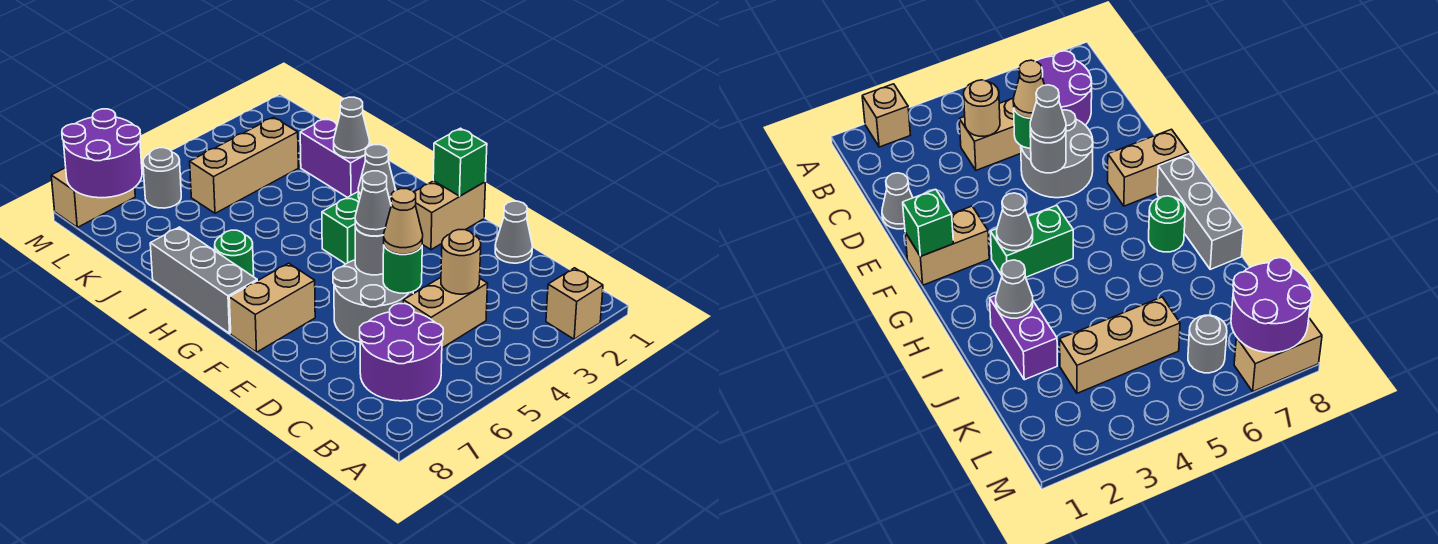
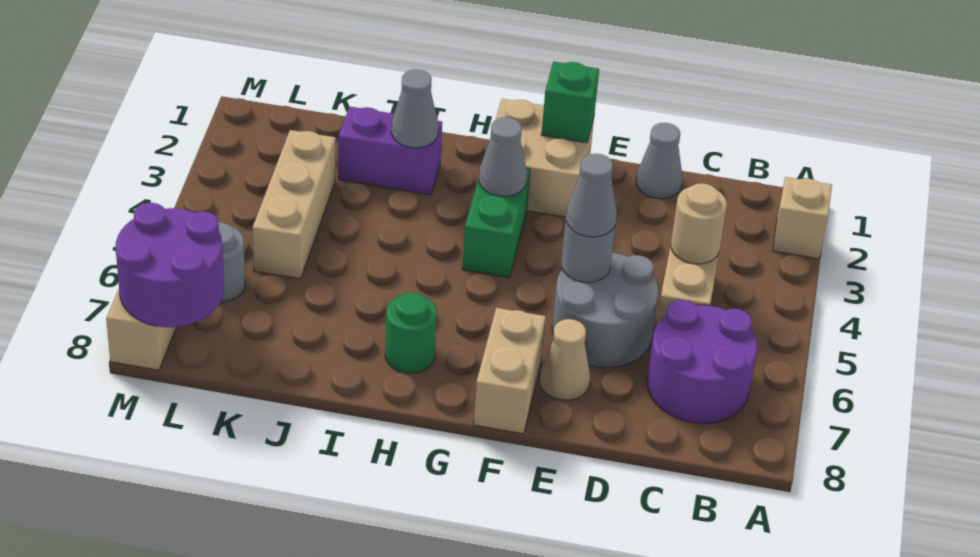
green round brick D5 level 2 -> none
tan cone D5 level 3 -> tan cone E7 level 1
tan brick F1:F2 level 1 -> tan brick F1:G2 level 1
grey brick G8:I8 level 1 -> none

